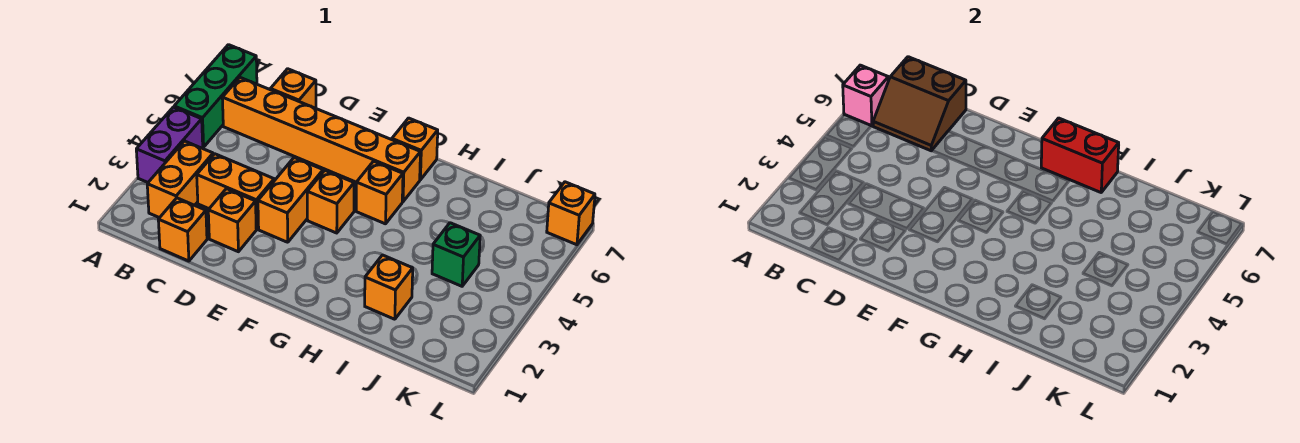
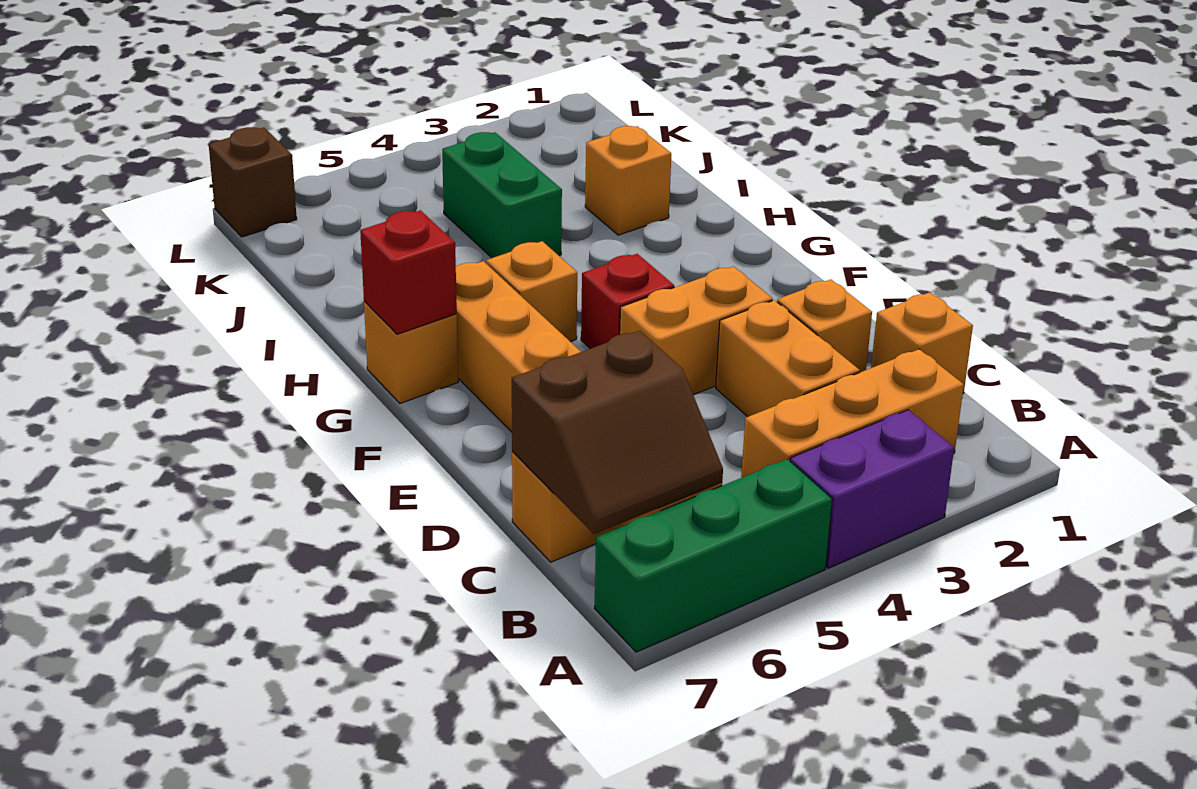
pink brick A6 level 2 -> none
orange brick B2:B3 level 1 -> orange brick B2:B4 level 1
brown slope B6:C7 level 2 top 7 -> brown slope B6:C7 level 2 top C
orange brick F4 level 1 -> red brick F4 level 1
red brick G7:H7 level 2 -> red brick G7 level 2
green brick J4 level 1 -> green brick I4:J4 level 1
orange brick L7 level 1 -> brown brick L7 level 1

